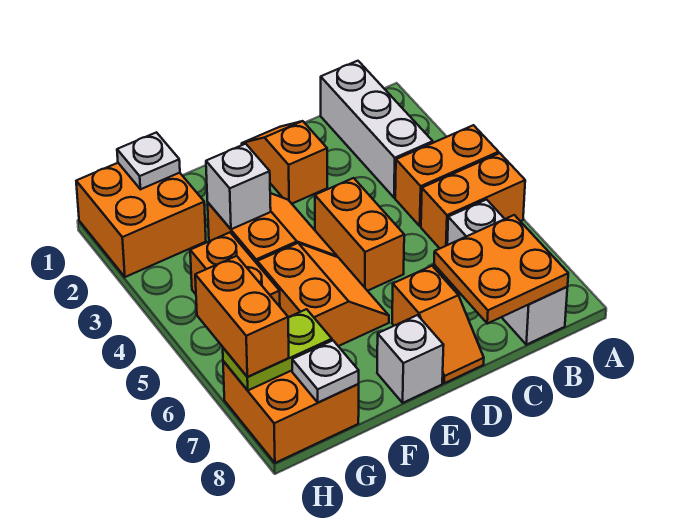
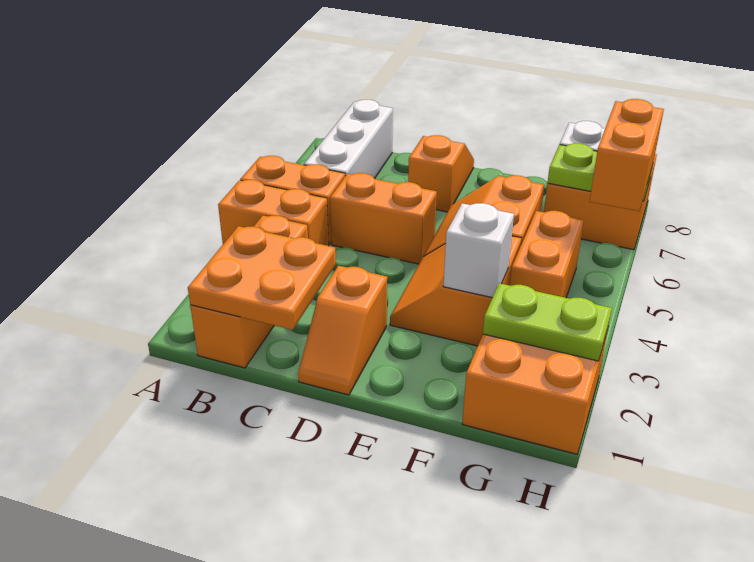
white brick B1:B3 level 1 -> orange brick B1:B3 level 1
orange plate B7:C8 level 2 -> orange plate B1:C2 level 2
orange brick D4:D5 level 1 -> orange brick C5:D5 level 1
white brick E8 level 1 -> none
white plate G1 level 2 -> none
none -> lime plate G2:H2 level 2

